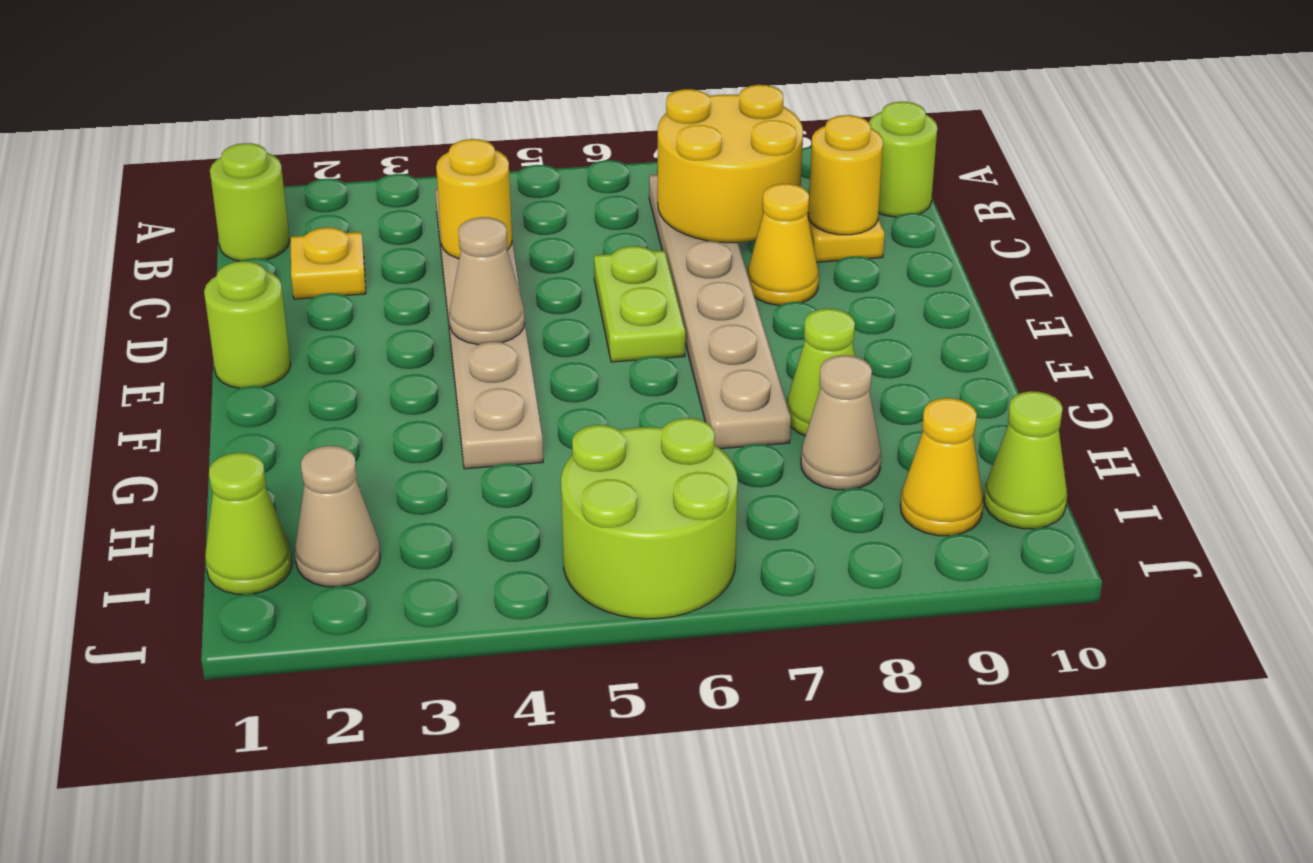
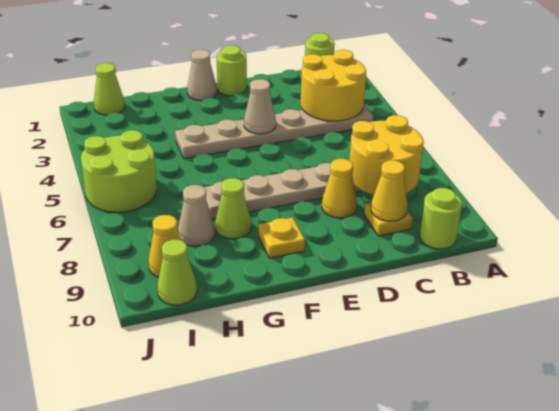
yellow plate C2 level 1 -> yellow plate F9 level 1
yellow round brick C4 level 2 -> yellow round brick B3:C4 level 2
yellow round brick C9 level 2 -> yellow cone C9 level 2
lime plate D6:E6 level 1 -> none
tan cone I2 level 1 -> tan cone F1 level 1

